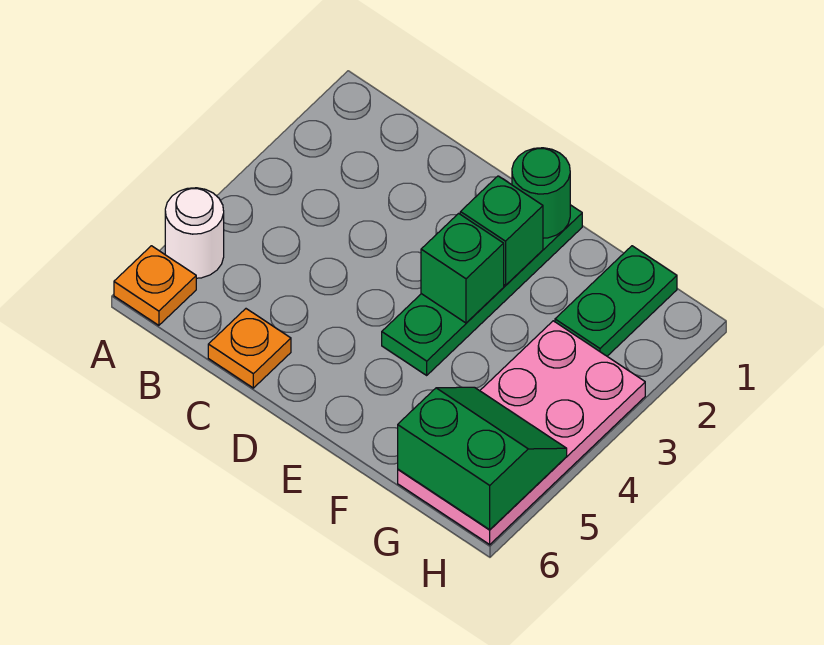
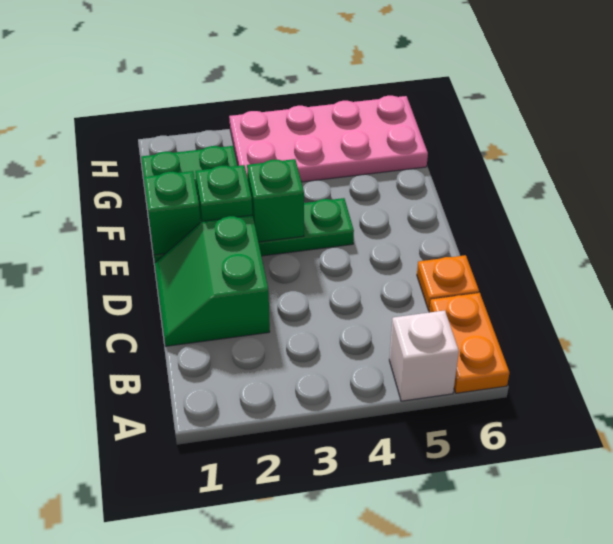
white round brick A5 level 1 -> white brick A5 level 1
orange plate A6 level 1 -> orange plate A6:B6 level 1
green round brick E1 level 2 -> green brick E1 level 2
green slope G5:H6 level 2 top 6 -> green slope C1:D2 level 1 top 2

